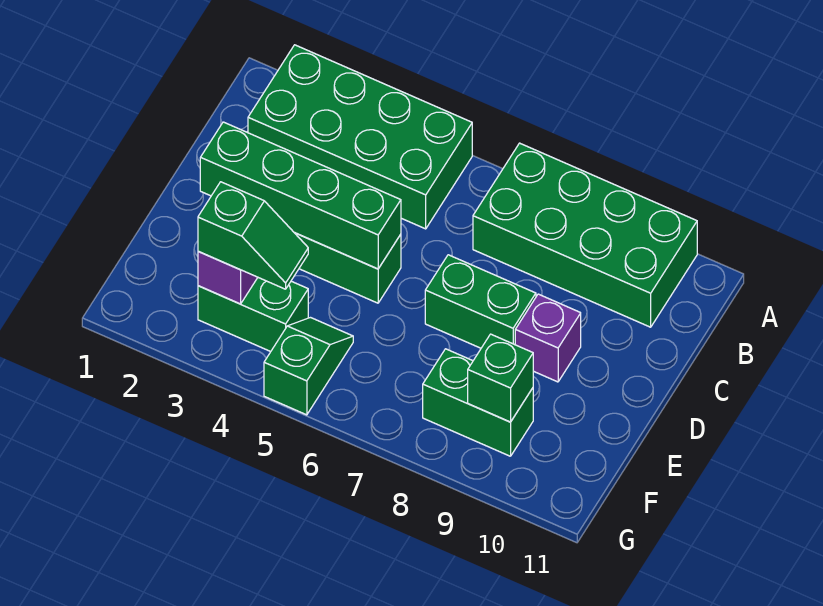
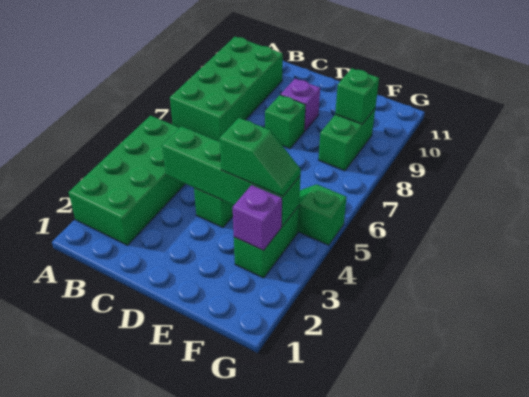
green brick D2:D5 level 2 -> green brick C4:F4 level 2
green brick D7:D8 level 1 -> green brick D8 level 1
green slope F3:F4 level 3 top 3 -> green slope E4:F4 level 3 top E

